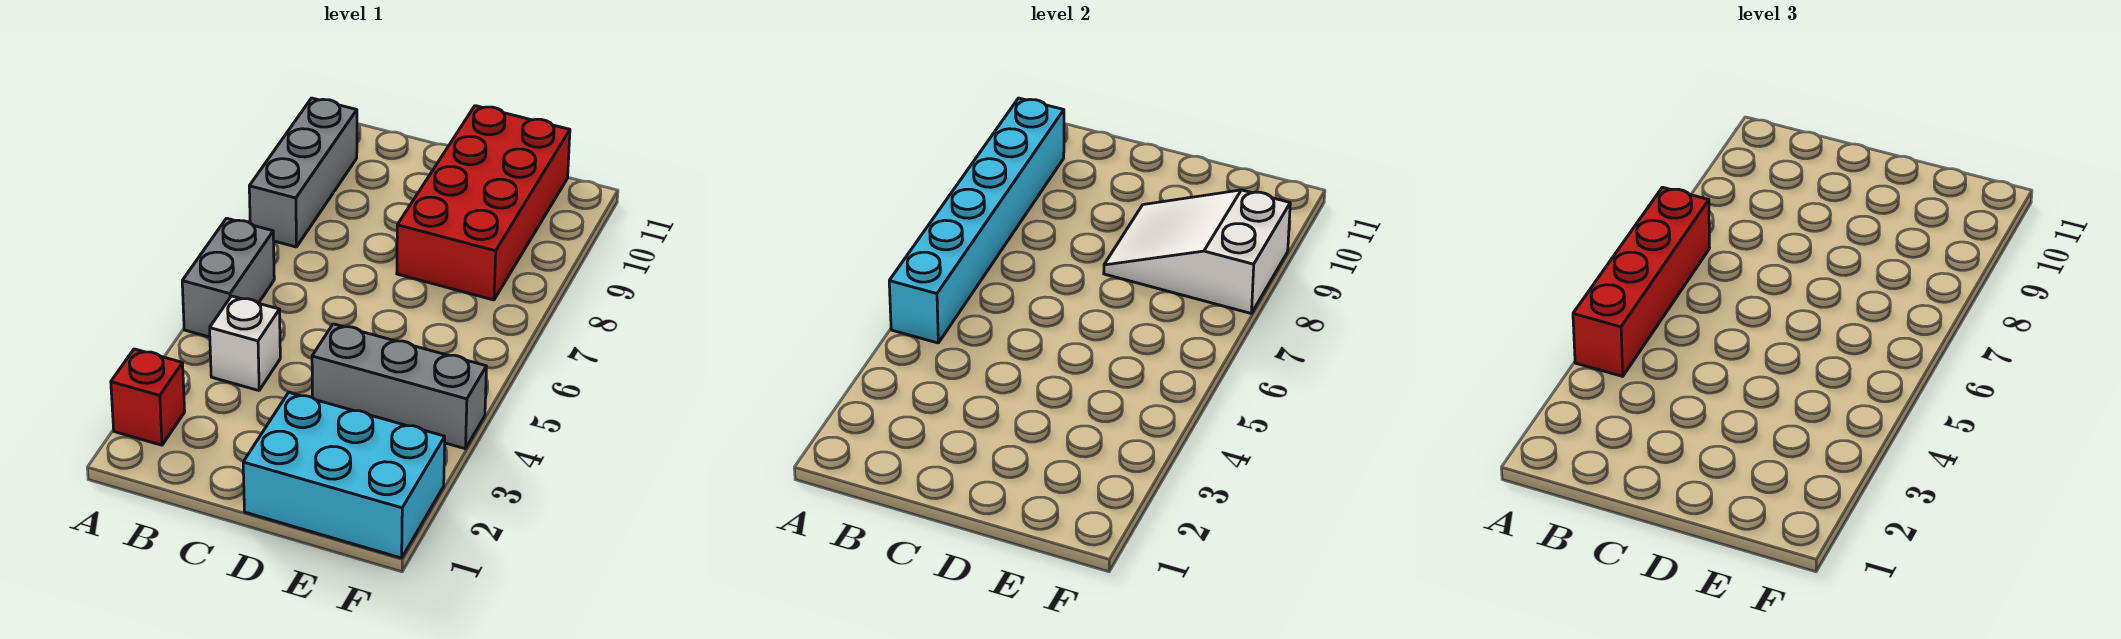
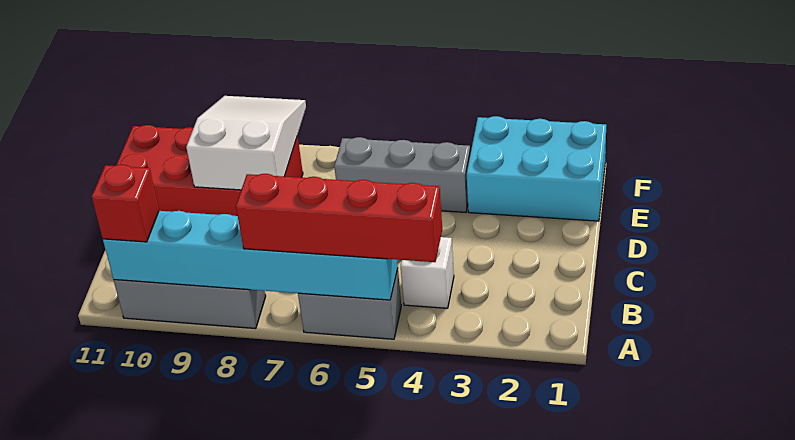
red brick A2 level 1 -> red brick A10 level 3
cyan brick D1:F2 level 1 -> cyan brick E1:F3 level 1
grey brick D4:F4 level 1 -> grey brick E4:E6 level 1
white slope D8:F9 level 2 top F -> white slope D8:F9 level 2 top D

